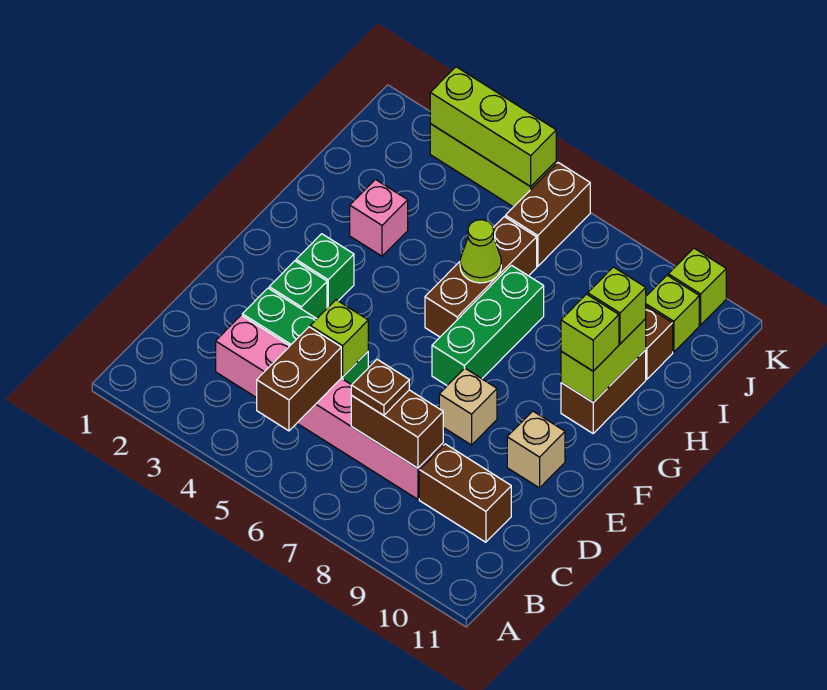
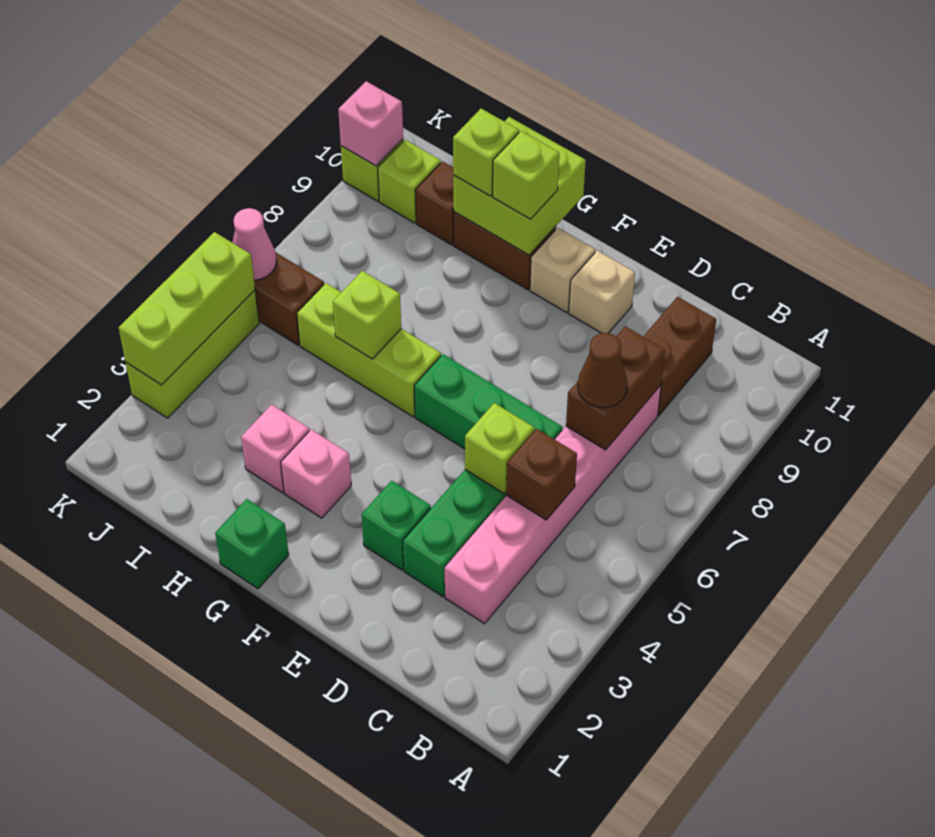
brown brick B5:C5 level 2 -> brown brick C5 level 2
brown plate C7 level 3 -> brown cone C7 level 3
tan brick E8 level 1 -> tan brick F10 level 1
green brick F3 level 1 -> green brick G1 level 1
green brick F7:H7 level 1 -> green brick D6:F6 level 1
none -> pink brick G3 level 1
brown brick G6:I6 level 1 -> lime brick G6:I6 level 1
lime brick G10:H10 level 2 -> lime brick G10:H11 level 2
lime cone H6 level 2 -> lime brick H6 level 2
none -> pink cone K6 level 2
none -> pink brick K10 level 2

